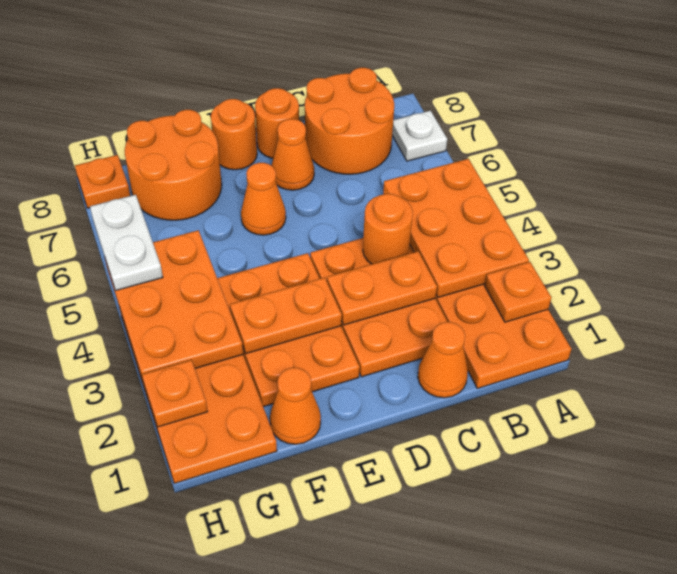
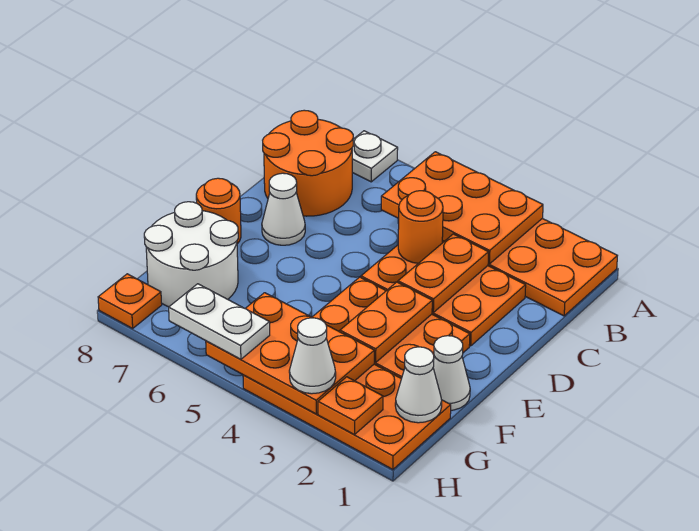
orange plate A2 level 2 -> none
orange cone C1 level 1 -> none
orange cone D7 level 1 -> white cone D7 level 1
orange round brick D8 level 1 -> none
orange cone E6 level 1 -> none
orange cone F1 level 1 -> white cone F1 level 1
orange round brick F7:G8 level 1 -> white round brick F7:G8 level 1
none -> white cone G1 level 2
none -> white cone H3 level 3

